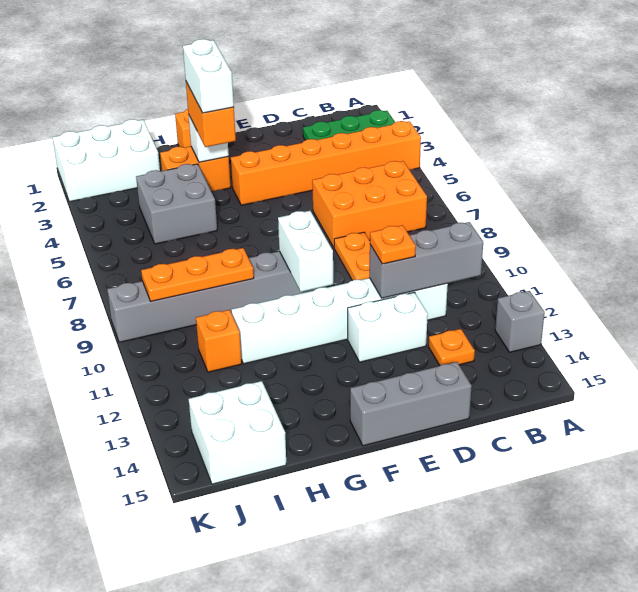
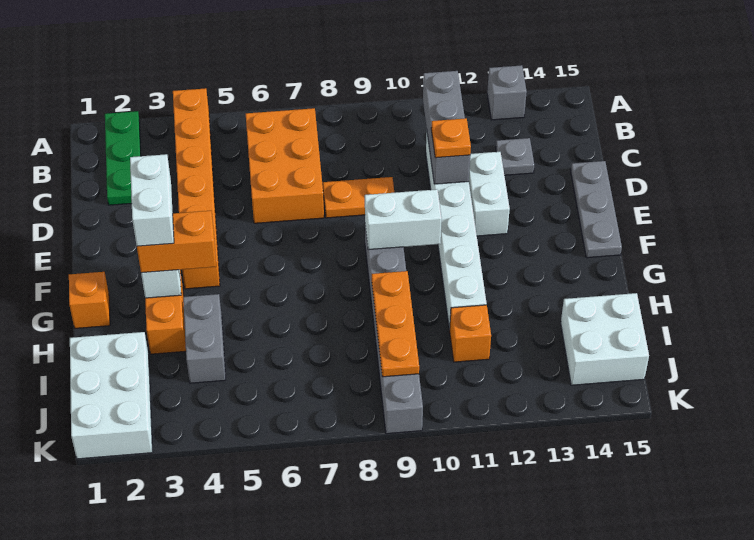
orange plate C13 level 1 -> grey plate C13 level 1
grey brick D15:F15 level 1 -> grey plate D15:F15 level 1
white brick G3:G4 level 4 -> white brick F3:G3 level 4
grey brick H4:I5 level 1 -> grey brick H4:I4 level 1

